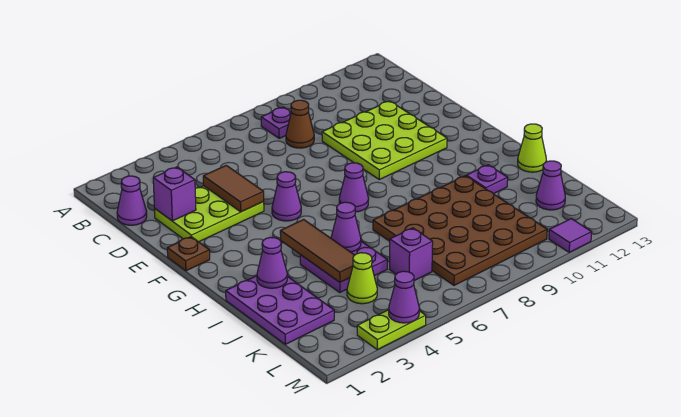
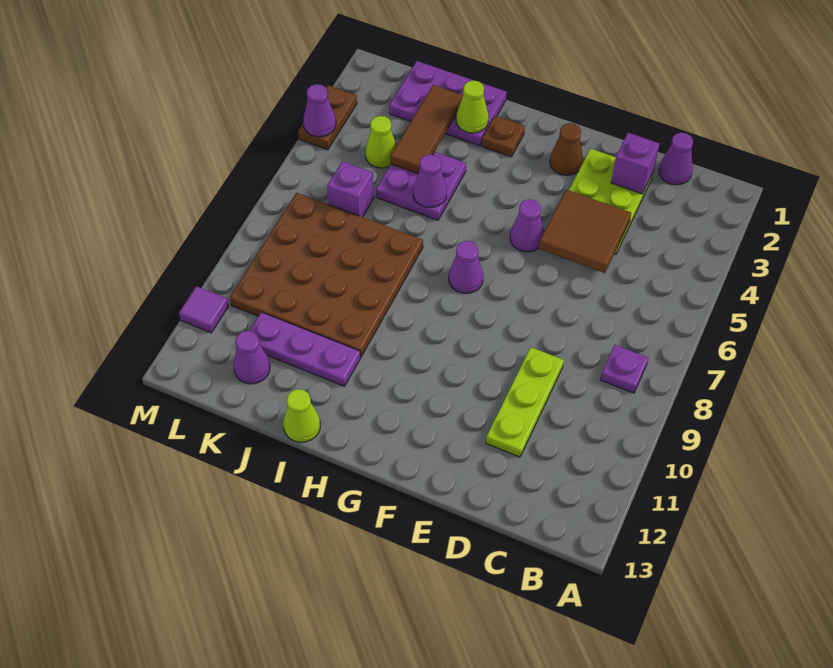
brown cone C8 level 1 -> brown cone F2 level 1
brown tile D4:E4 level 2 -> brown tile D4:E5 level 2
lime plate D9:F11 level 1 -> lime plate D9:D11 level 1
brown plate F1 level 1 -> brown plate H2 level 1
brown tile H4:J4 level 2 -> brown tile J2:J4 level 2
purple cone I2 level 2 -> lime cone I2 level 2
purple plate I11 level 1 -> purple plate I11:K11 level 1
lime plate M3:M4 level 1 -> brown plate M3:M4 level 1

